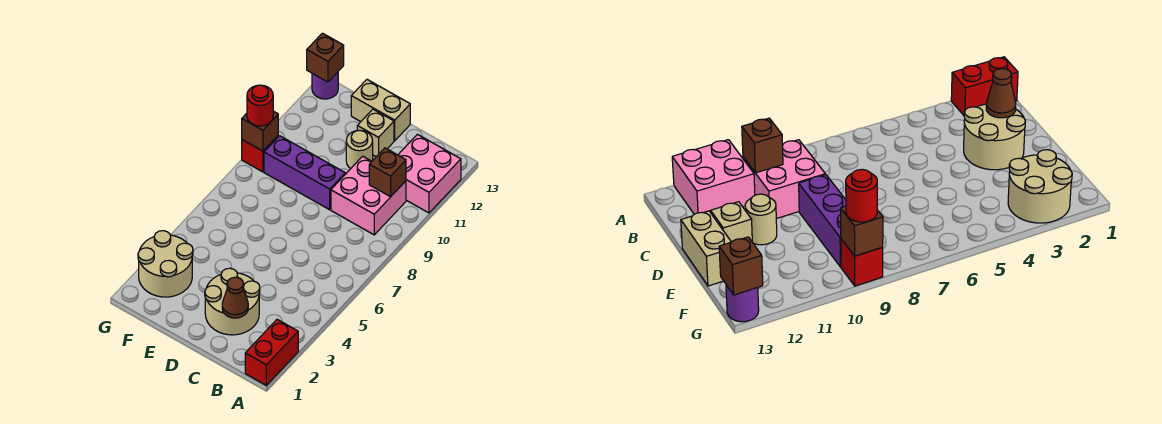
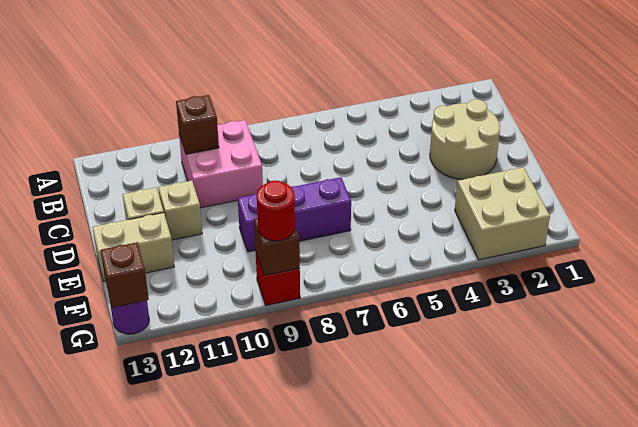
red brick A1:A2 level 1 -> none
pink brick A11:B12 level 1 -> none
brown cone C2 level 2 -> none
purple brick D9:F9 level 1 -> purple brick E7:E9 level 1
tan round brick D11 level 1 -> tan brick D11 level 1
tan brick D13:E13 level 1 -> tan brick E12:E13 level 1
tan round brick F2:G3 level 1 -> tan brick F2:G3 level 1

